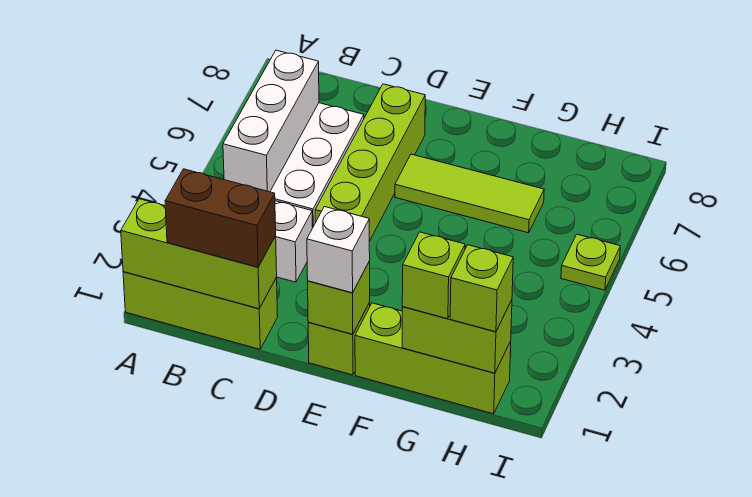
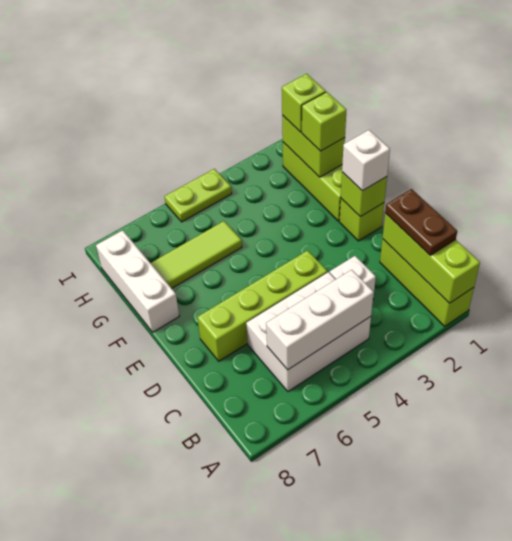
brown brick B1:C1 level 3 -> brown plate B1:C1 level 3
lime tile E6:G6 level 1 -> lime tile G5:G7 level 1
none -> white brick F8:H8 level 1
lime plate I5 level 1 -> lime plate I4:I5 level 1

